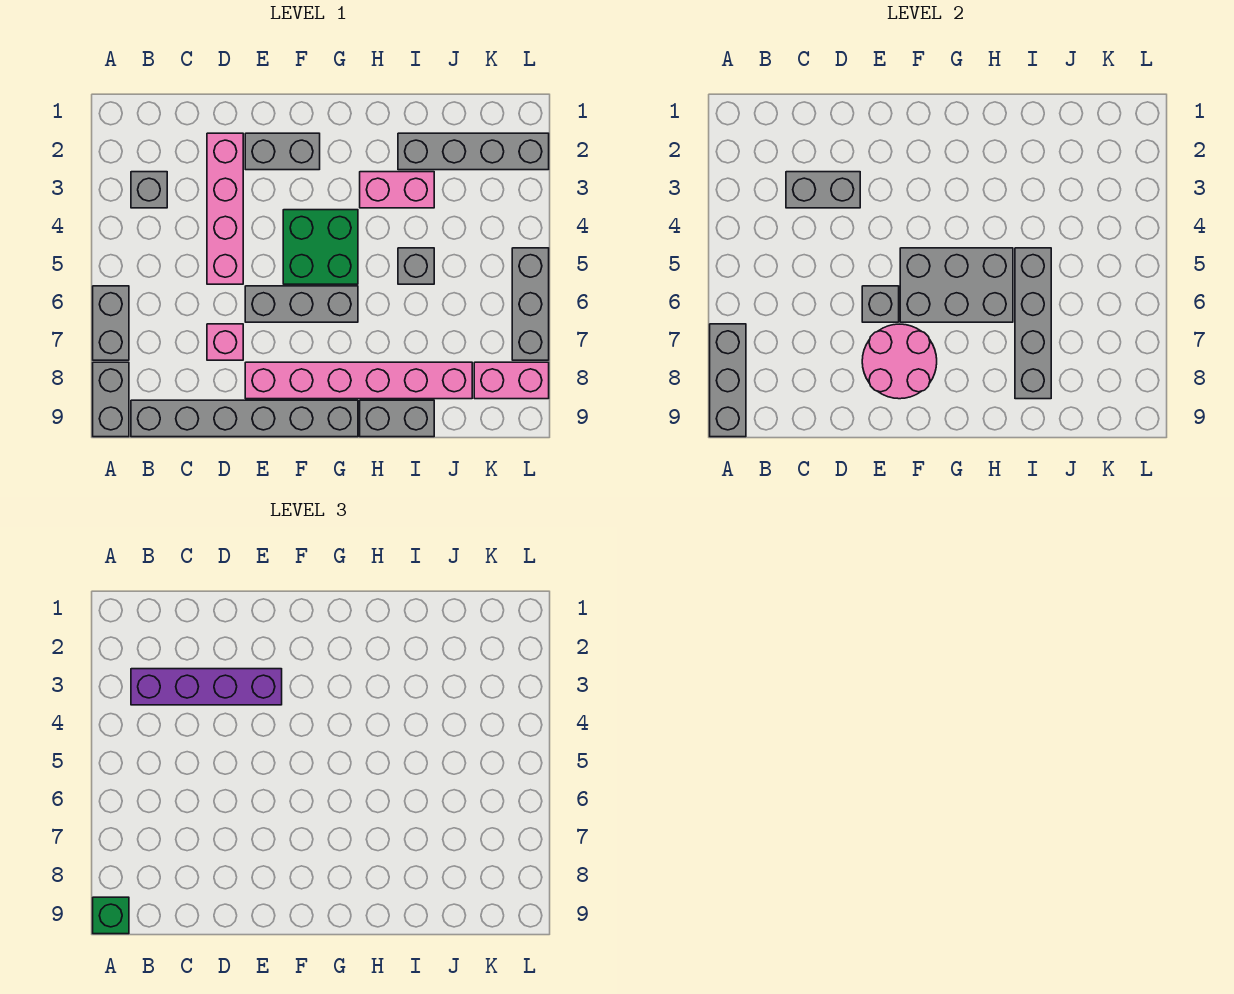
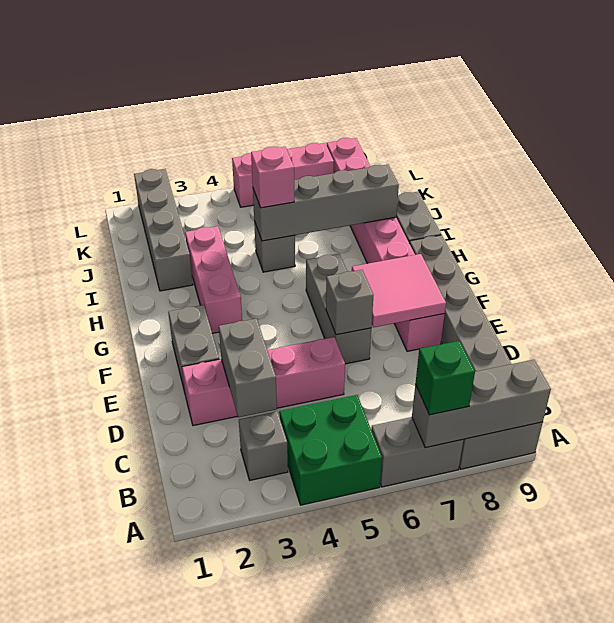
green brick A9 level 3 -> green brick A7 level 3
purple brick B3:E3 level 3 -> none
pink brick D7 level 1 -> pink brick I5 level 3
pink round brick E7:F8 level 2 -> pink tile E7:F8 level 2
green brick F4:G5 level 1 -> green brick A4:B5 level 1
grey brick F5:H6 level 2 -> none
pink brick H3:I3 level 1 -> pink brick G3:I3 level 1
grey brick L5:L7 level 1 -> pink brick L5:L7 level 1

